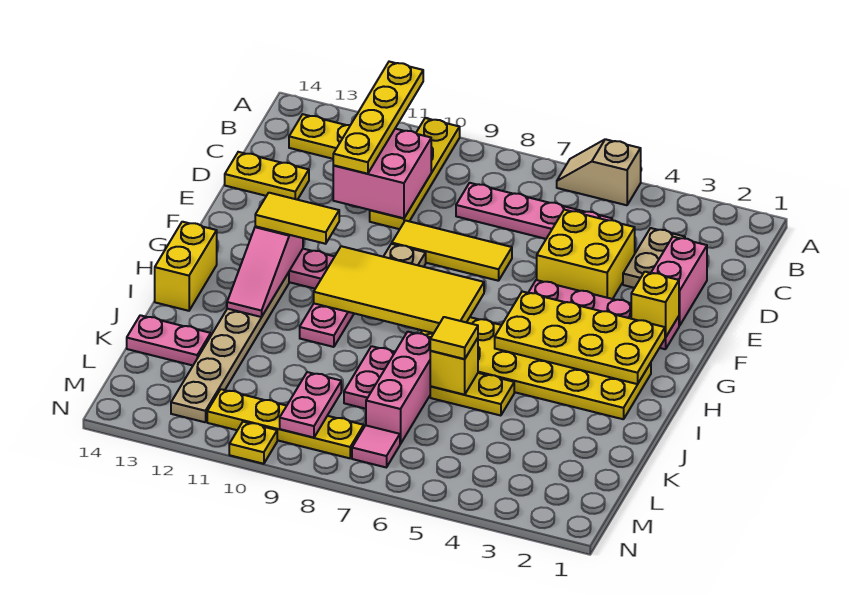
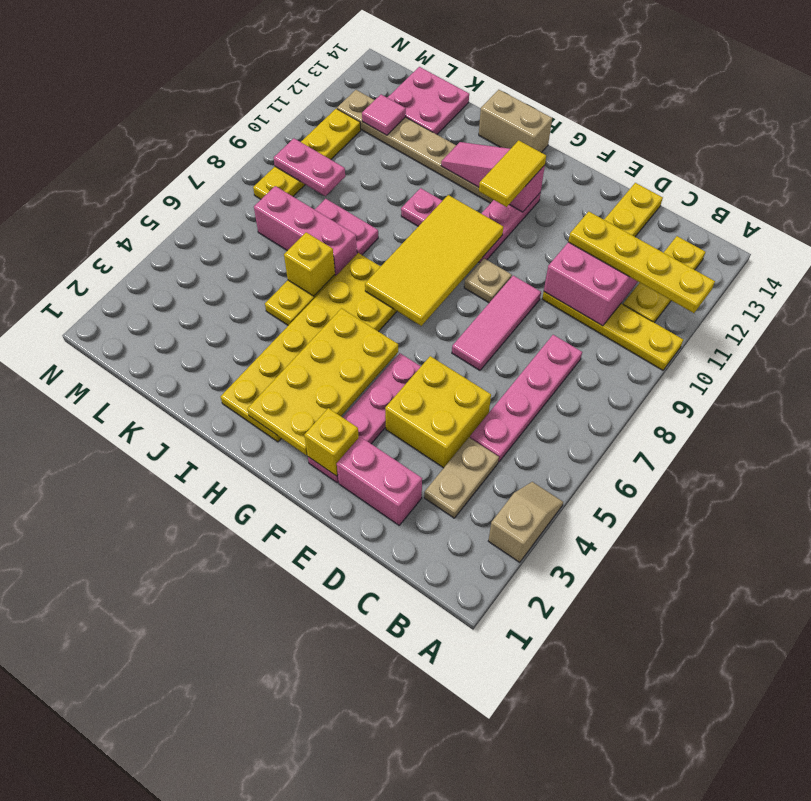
tan slope A5:A6 level 1 top 5 -> tan slope A3:A4 level 1 top 3
tan plate C3:D3 level 1 -> tan plate C3:C4 level 1
yellow tile E7:E9 level 1 -> pink tile E7:E9 level 1
yellow brick H14:I14 level 1 -> tan brick H14:I14 level 1
yellow tile J6 level 3 -> none
pink plate K13:K14 level 1 -> pink plate K13:L14 level 1
pink tile M7 level 1 -> pink tile L12 level 2
yellow plate N10 level 1 -> none

